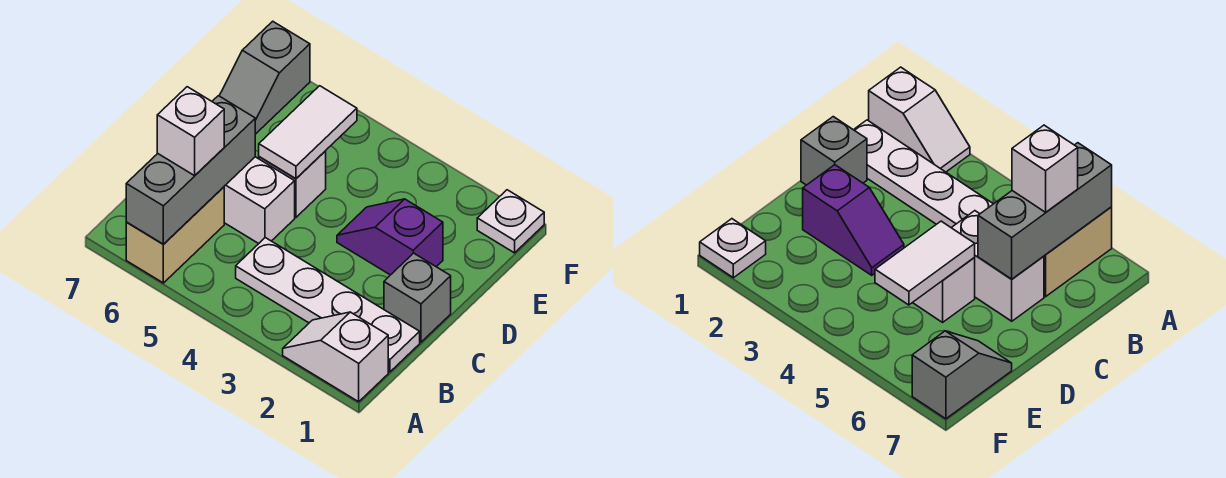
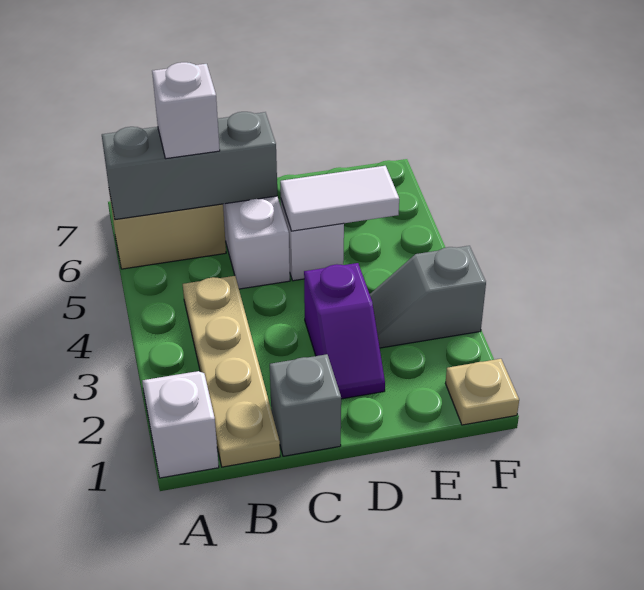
white plate B1:B4 level 1 -> tan plate B1:B4 level 1
purple slope D2:D3 level 1 top 2 -> purple slope D2:D3 level 1 top 3
grey slope E7:F7 level 1 top F -> grey slope E3:F3 level 1 top F
white plate F1 level 1 -> tan plate F1 level 1

